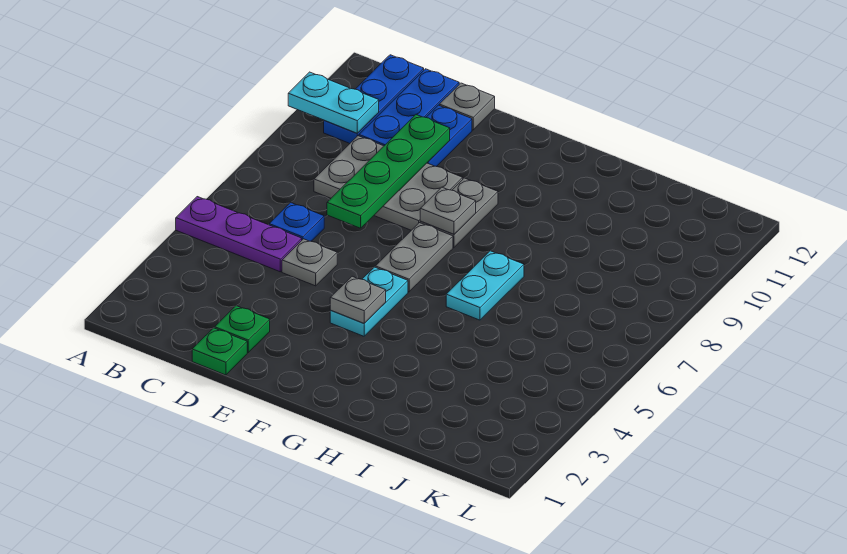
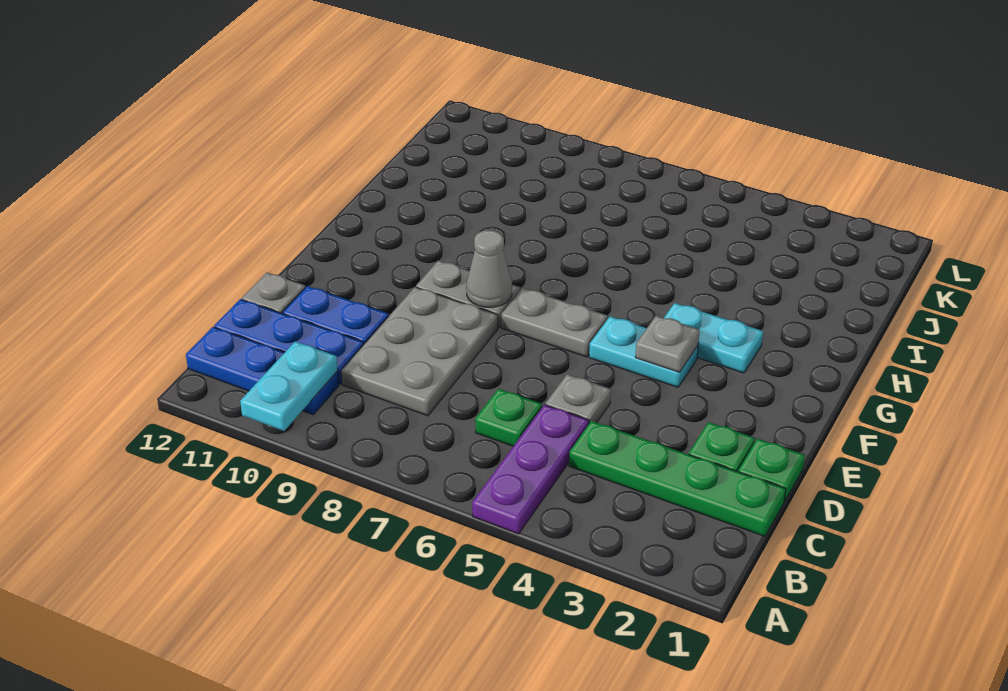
blue plate C6 level 1 -> green plate C6 level 1
green plate D7:D10 level 2 -> green plate C1:C4 level 1
grey plate F8 level 2 -> grey cone F8 level 2
cyan plate H6:H7 level 1 -> cyan plate G3:G4 level 1

